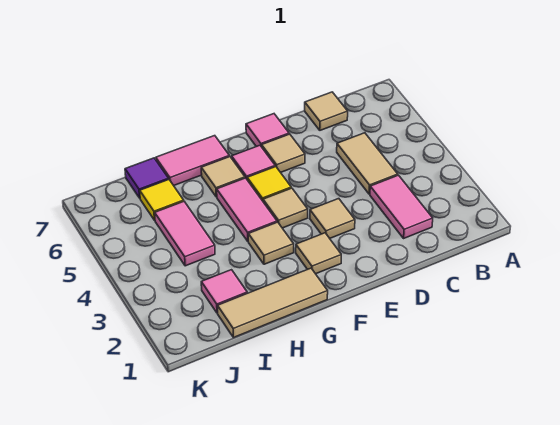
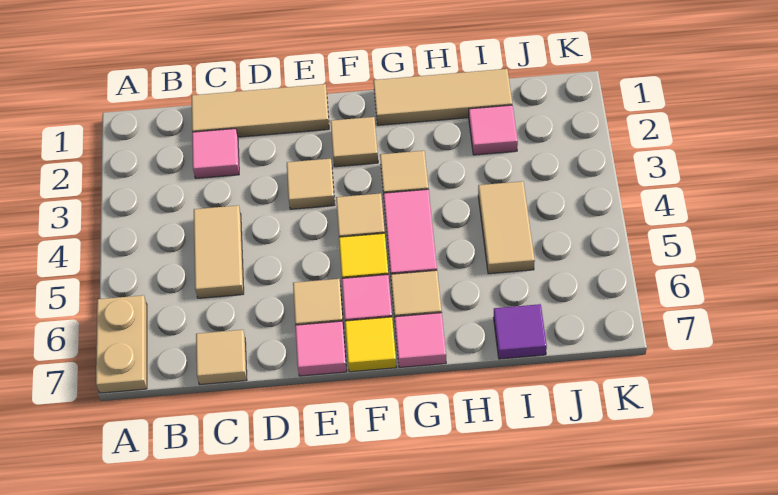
none -> tan plate A6:A7 level 1
none -> tan tile C1:E1 level 1
pink tile C2:C3 level 1 -> pink tile C2 level 1
pink tile G7:H7 level 1 -> pink tile G7 level 1
pink tile I4:I5 level 1 -> tan tile I4:I5 level 1
yellow tile I6 level 1 -> yellow tile F7 level 1

